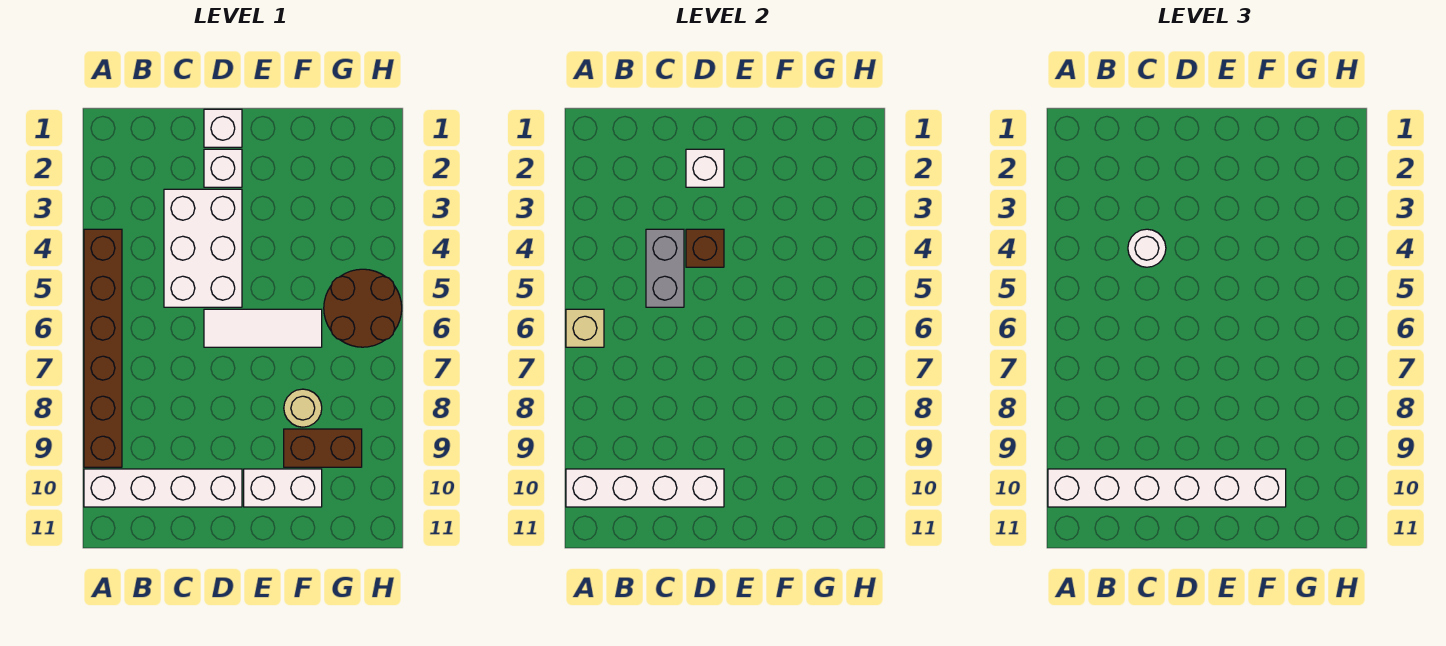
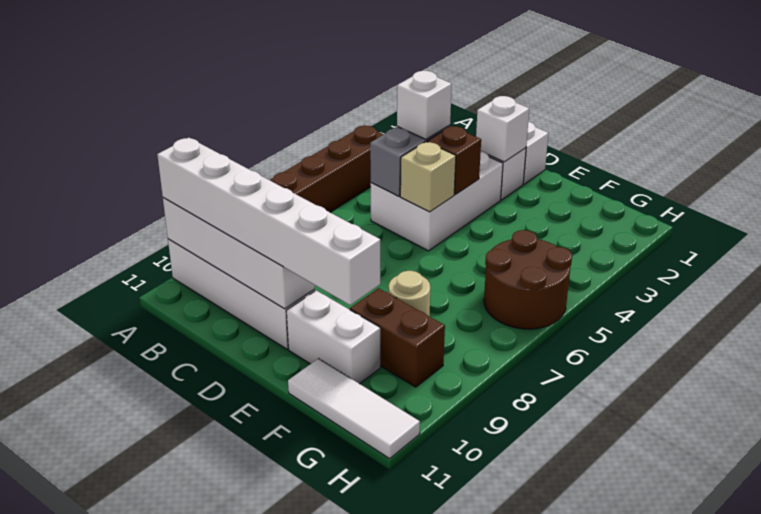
tan brick A6 level 2 -> tan brick D5 level 2
white round brick C4 level 3 -> white brick C4 level 3
white tile D6:F6 level 1 -> white tile F11:H11 level 1

